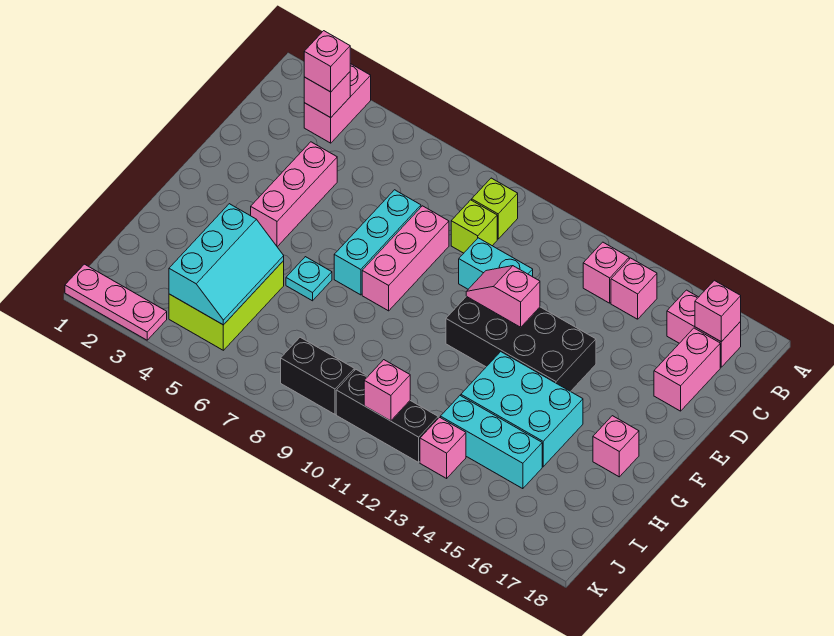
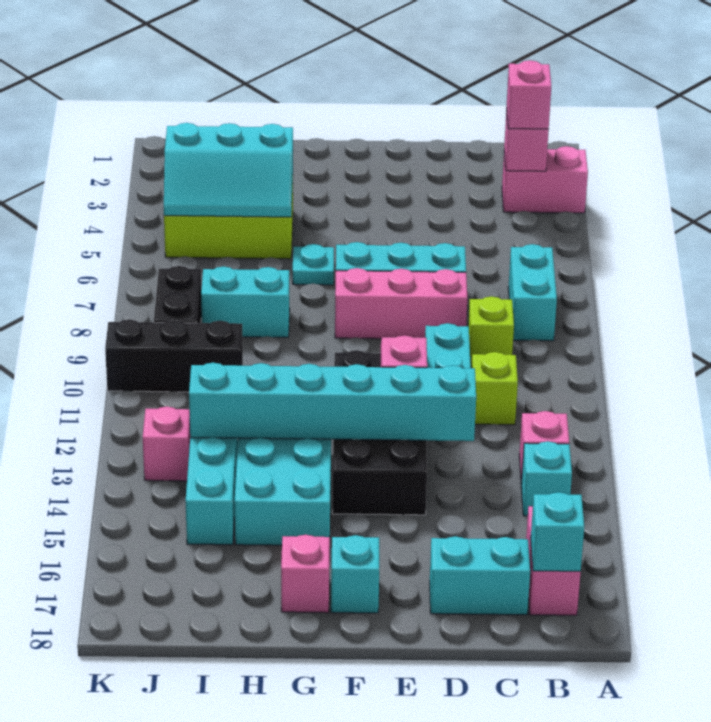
none -> cyan brick B7:B8 level 1
lime brick B9 level 1 -> lime brick C11 level 1
pink brick B14 level 1 -> cyan brick B14 level 1
pink brick B17 level 2 -> cyan brick B17 level 2
pink brick C17:D17 level 1 -> cyan brick C17:D17 level 1
pink brick D4:F4 level 1 -> none
none -> cyan brick D13:I13 level 2
none -> cyan brick F17 level 1
none -> cyan brick H8:I8 level 1
black brick J10:J12 level 1 -> black brick I10:K10 level 1
pink brick J11 level 2 -> none
pink plate K1:K3 level 1 -> none

